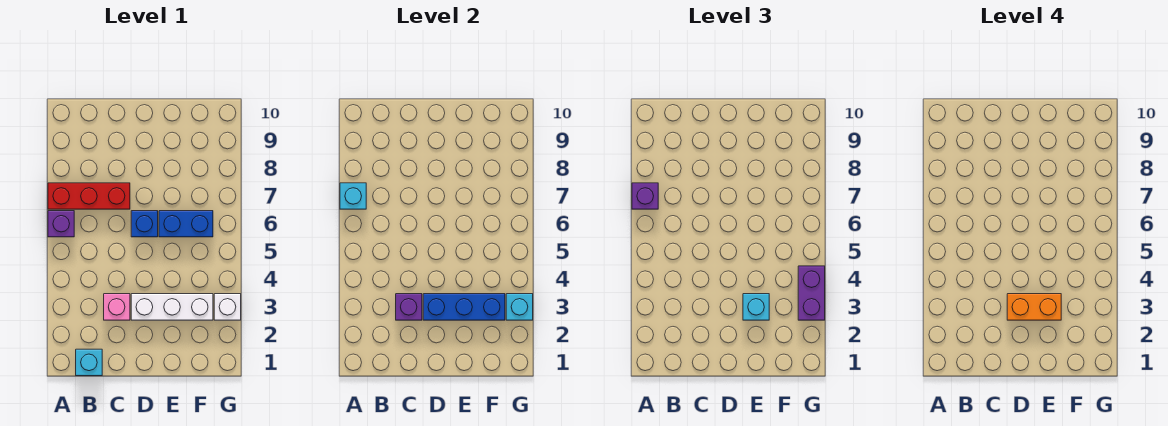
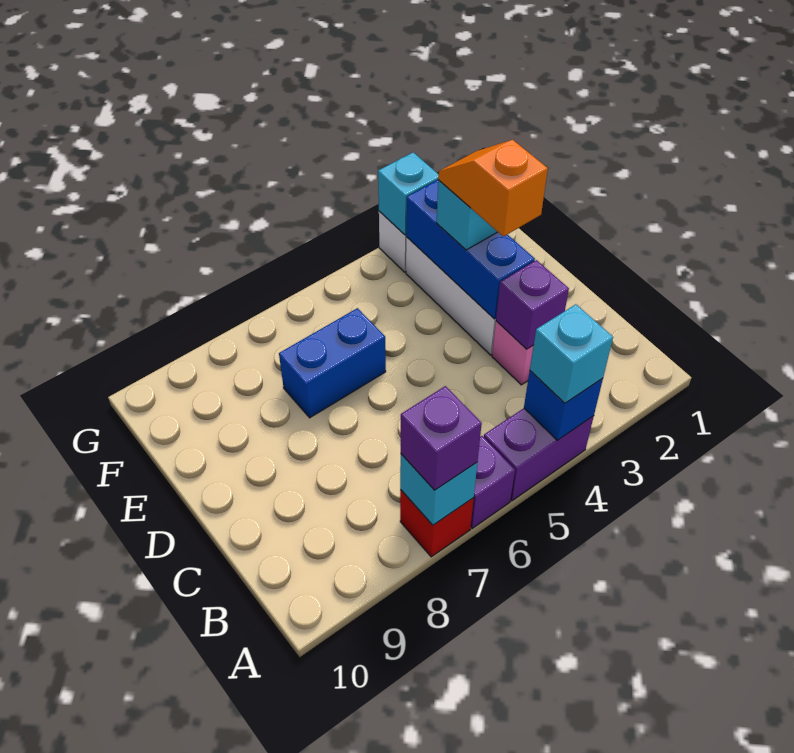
red brick A7:C7 level 1 -> red brick A7 level 1
cyan brick B1 level 1 -> cyan brick A4 level 3
orange brick D3:E3 level 4 -> orange slope D3:E3 level 4 top D
blue brick D6 level 1 -> blue brick A4 level 2
blue brick E6:F6 level 1 -> blue brick E6:E7 level 1
purple brick G3:G4 level 3 -> purple brick A4:A5 level 1

